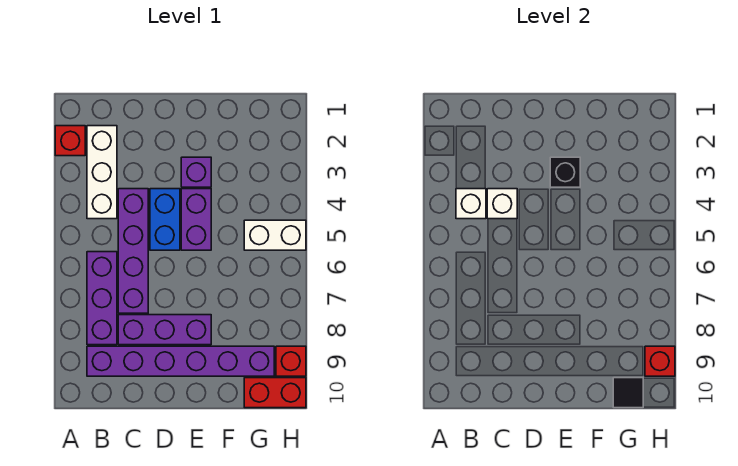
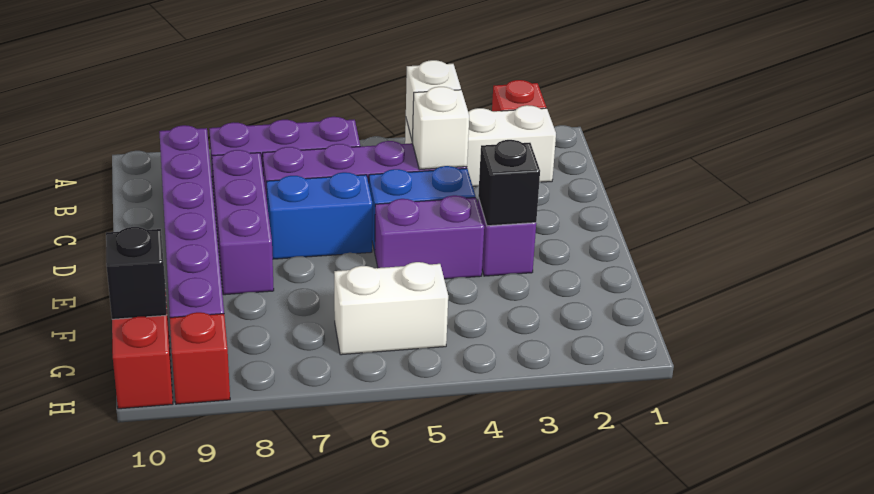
none -> blue brick D6:D7 level 1
white brick G5:H5 level 1 -> white brick G5:G6 level 1
black tile G10 level 2 -> black brick G10 level 2
red brick H9 level 2 -> none

